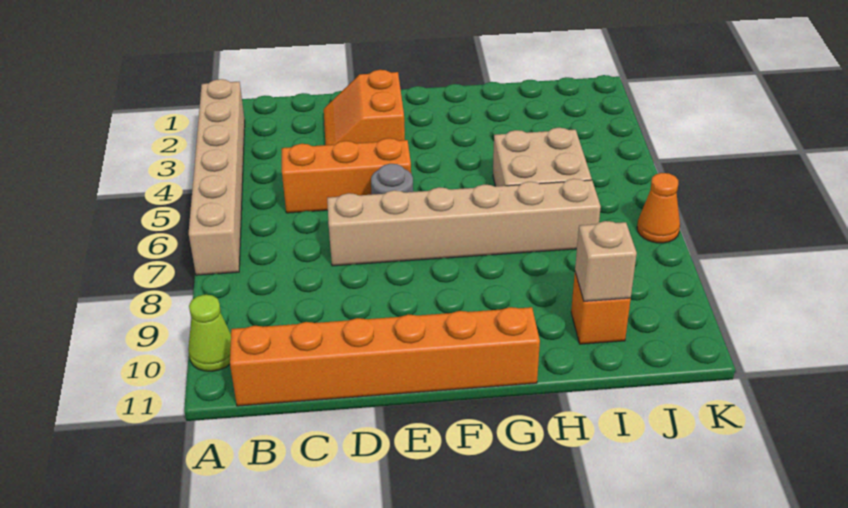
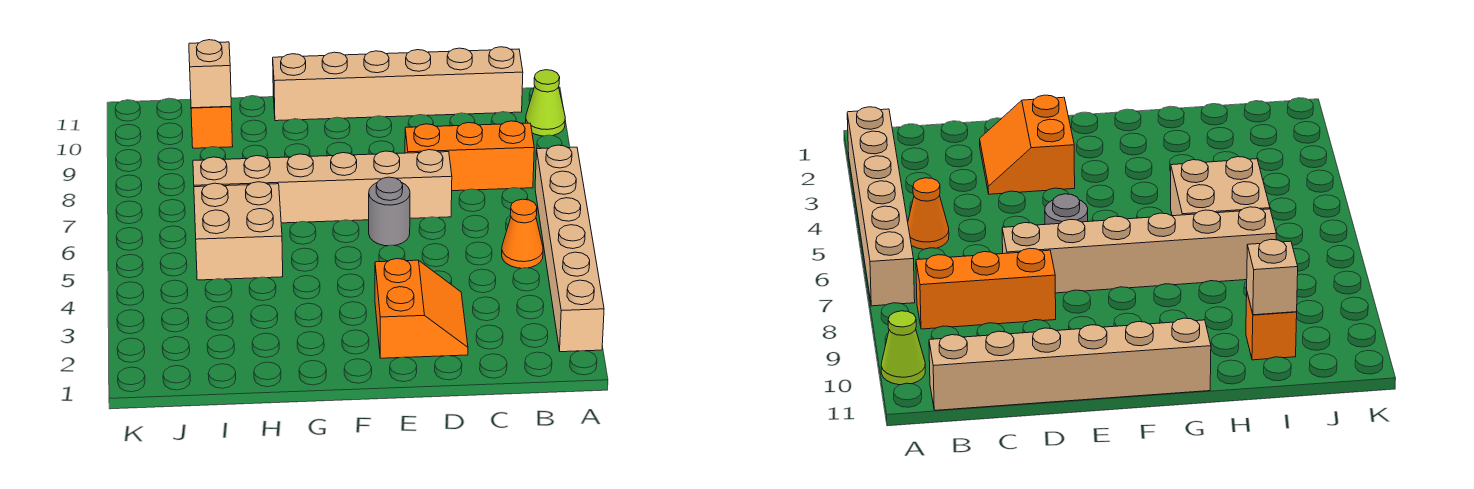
orange brick B11:G11 level 1 -> tan brick B11:G11 level 1
orange brick C5:E5 level 1 -> orange brick B8:D8 level 1
orange cone K7 level 1 -> orange cone B5 level 1

